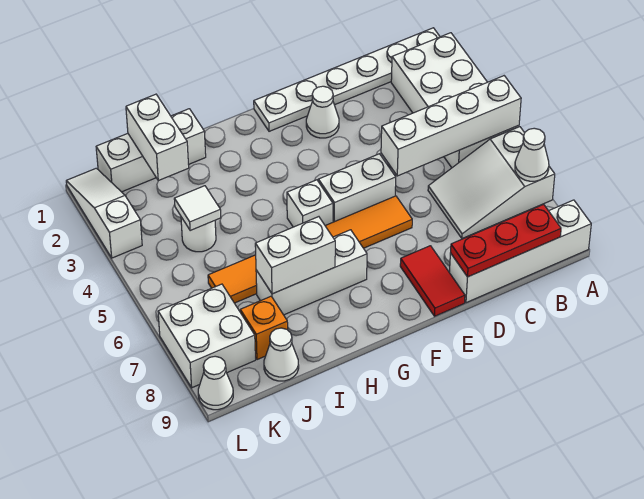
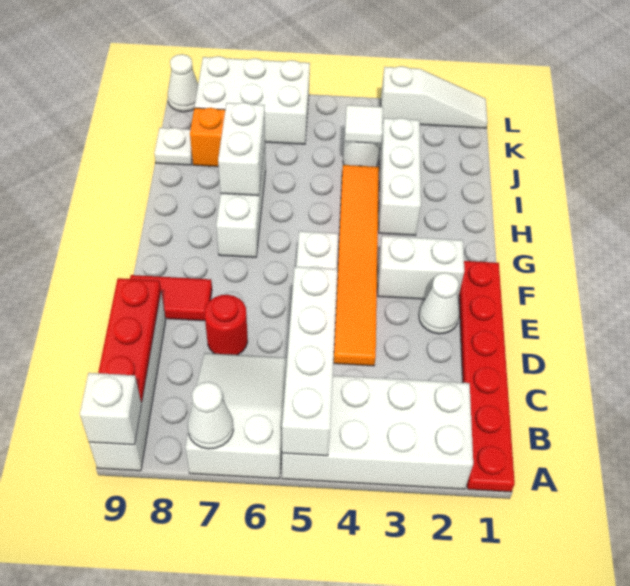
white plate A1:F1 level 1 -> red plate A1:F1 level 1
none -> red round brick D7 level 1
orange tile E6:J6 level 1 -> orange tile D4:I4 level 1
white brick G5 level 1 -> white brick A9 level 2
white brick I1:K1 level 1 -> white brick H3:J3 level 1
white brick J1:J2 level 2 -> white brick F2:F3 level 1
white cone J9 level 1 -> white plate J9 level 1
white brick K7:L8 level 1 -> white brick K6:L8 level 1

